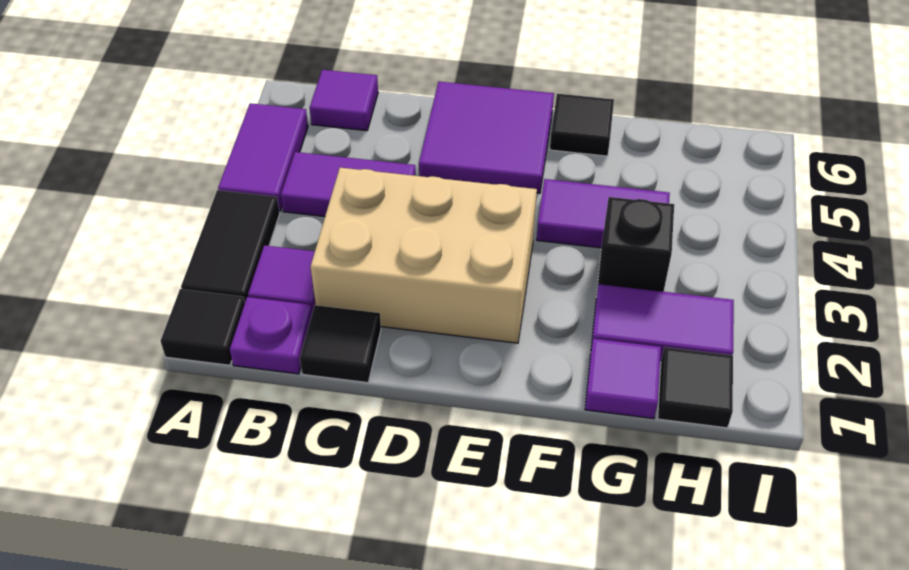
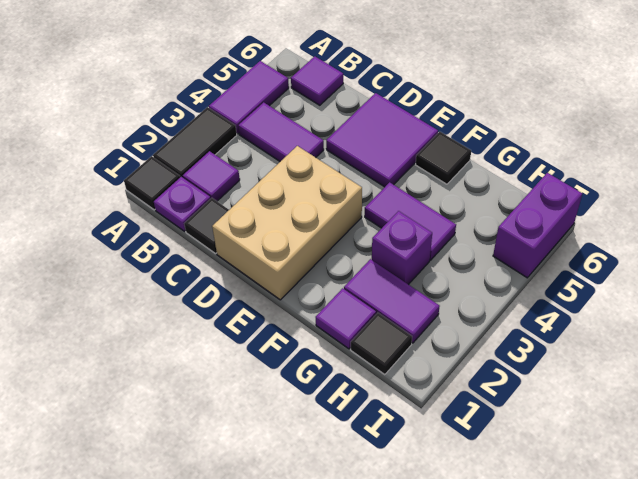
tan brick C2:E3 level 1 -> tan brick D1:E3 level 1
black brick G3 level 1 -> purple brick G3 level 1
none -> purple brick I5:I6 level 1

